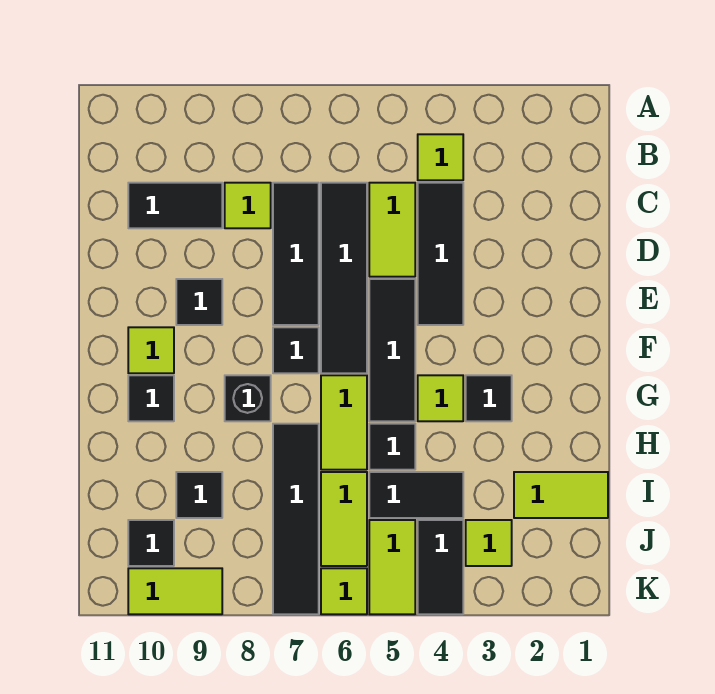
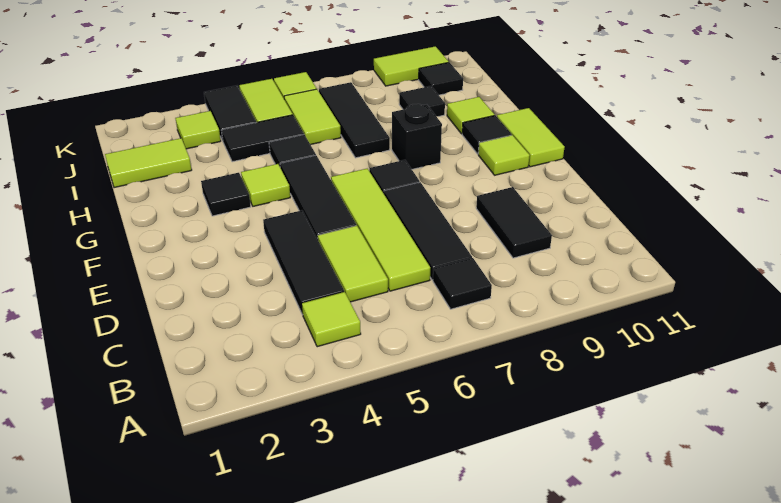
black tile C6:F6 level 1 -> lime tile C6:F6 level 1
lime tile C8 level 1 -> lime tile H10 level 1
black tile C9:C10 level 1 -> black tile C9:D9 level 1
black tile E9 level 1 -> black tile B7 level 1
lime tile G6:H6 level 1 -> lime tile F11:G11 level 1
black tile H7:K7 level 1 -> black tile H7:J7 level 1

